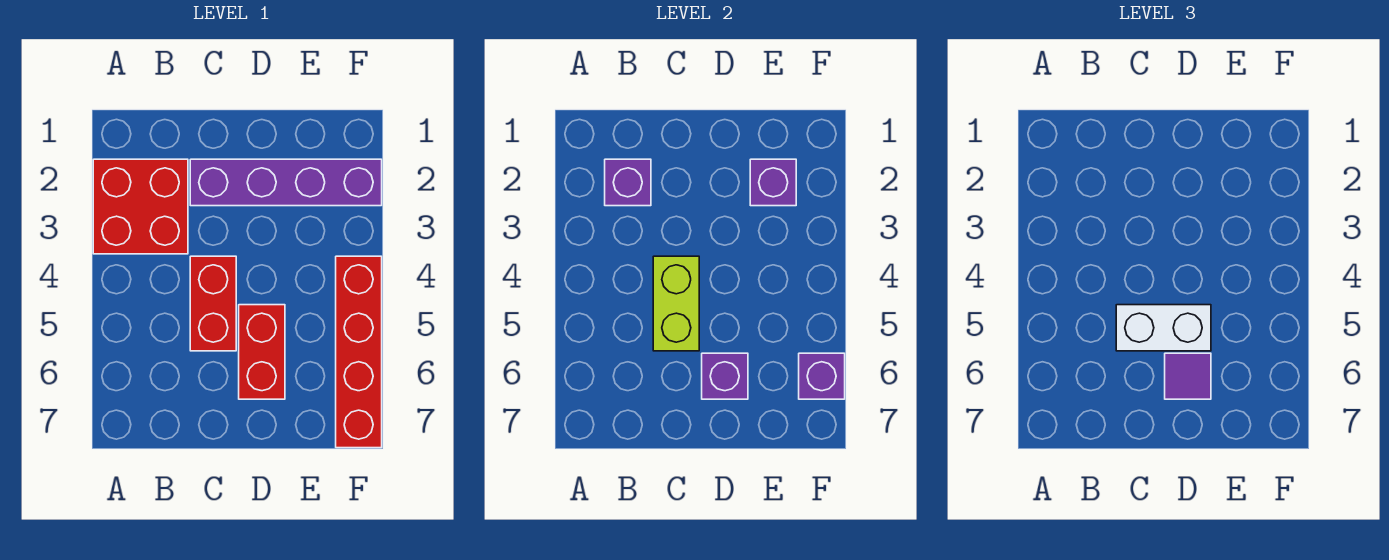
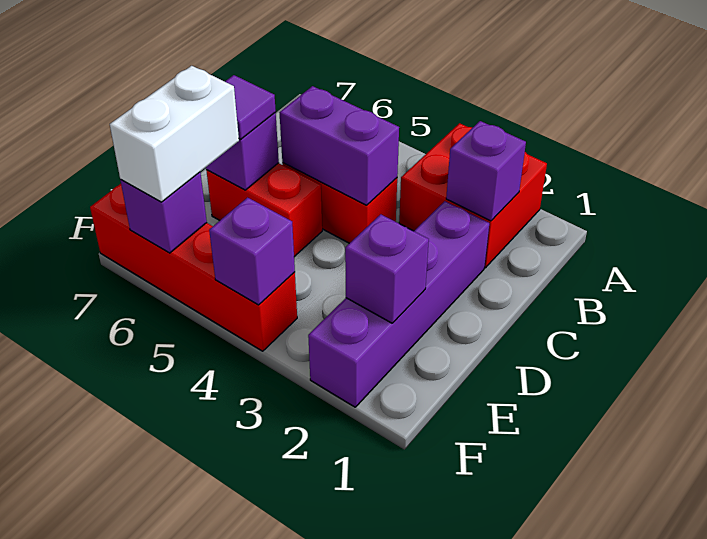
lime brick C4:C5 level 2 -> purple brick C4:C5 level 2
white brick C5:D5 level 3 -> white brick E6:F6 level 3
none -> purple brick F4 level 2

